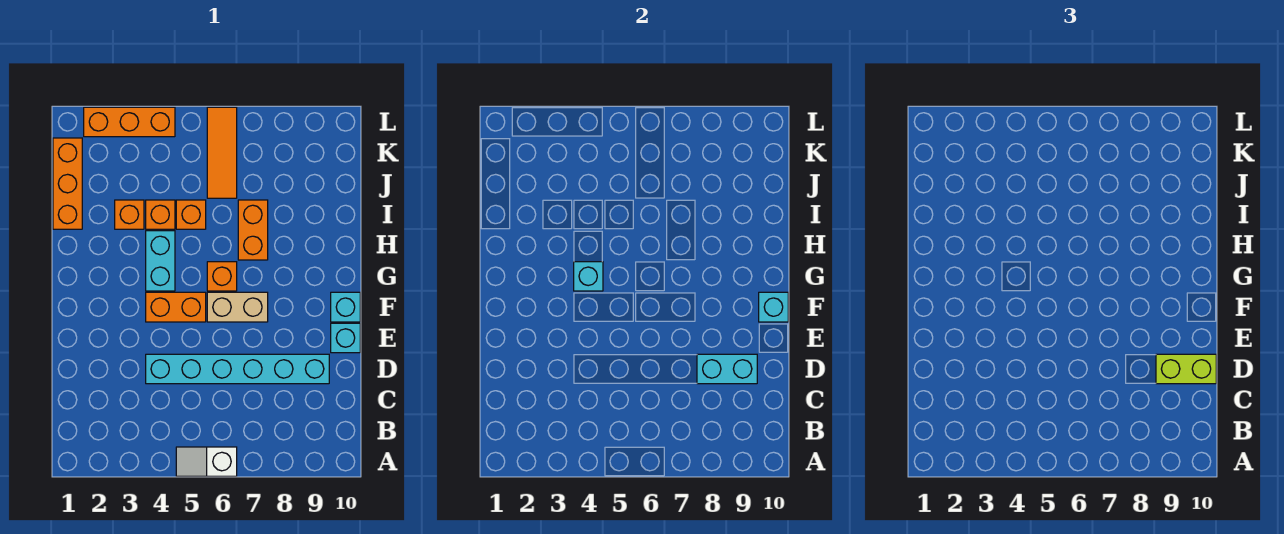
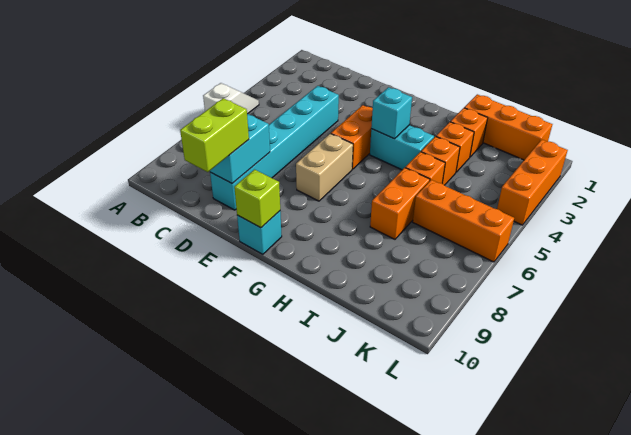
cyan brick E10 level 1 -> none
cyan brick F10 level 2 -> lime brick F10 level 2
orange brick G6 level 1 -> orange brick I2 level 1
orange brick H7:I7 level 1 -> orange brick I6:I7 level 1
orange tile J6:L6 level 1 -> orange brick J6:L6 level 1

